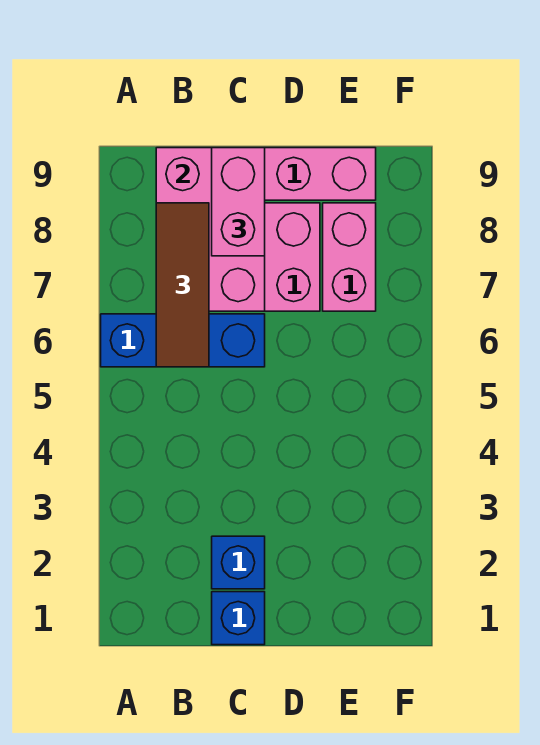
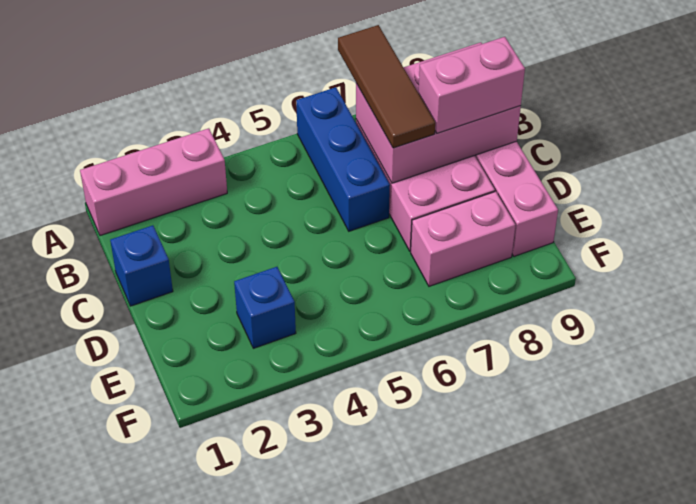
none -> pink brick A1:A3 level 1
brown tile B6:B8 level 3 -> brown tile A7:C7 level 3
blue brick C2 level 1 -> blue brick E3 level 1

